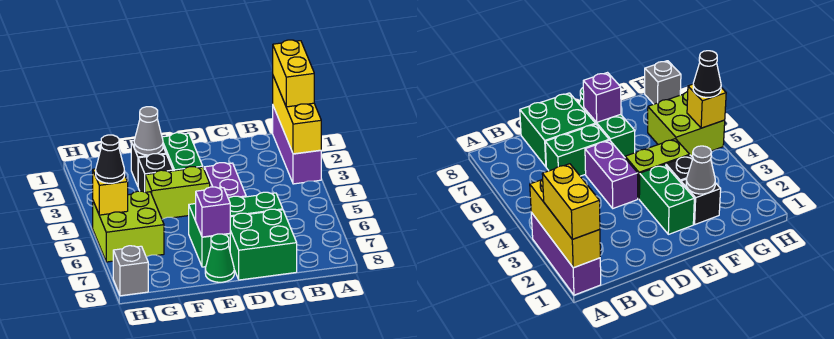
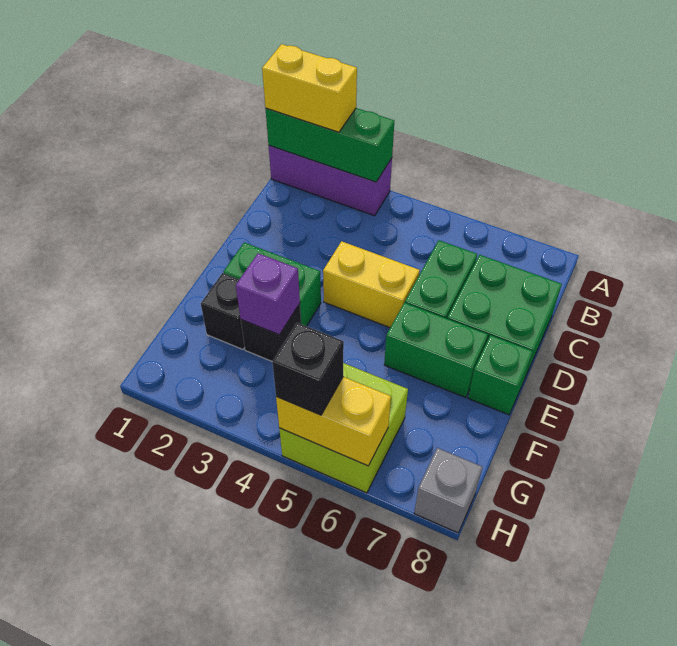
yellow brick A1:A3 level 2 -> green brick A1:A3 level 2
purple brick D4:D5 level 1 -> yellow brick D4:D5 level 1
lime brick E4:F4 level 1 -> none
purple brick E7 level 2 -> purple brick F3 level 2
green cone E8 level 1 -> green brick E8 level 1
grey cone F2 level 2 -> none
yellow brick H5 level 2 -> yellow brick H5:H6 level 2
black cone H5 level 3 -> black brick H5 level 3

